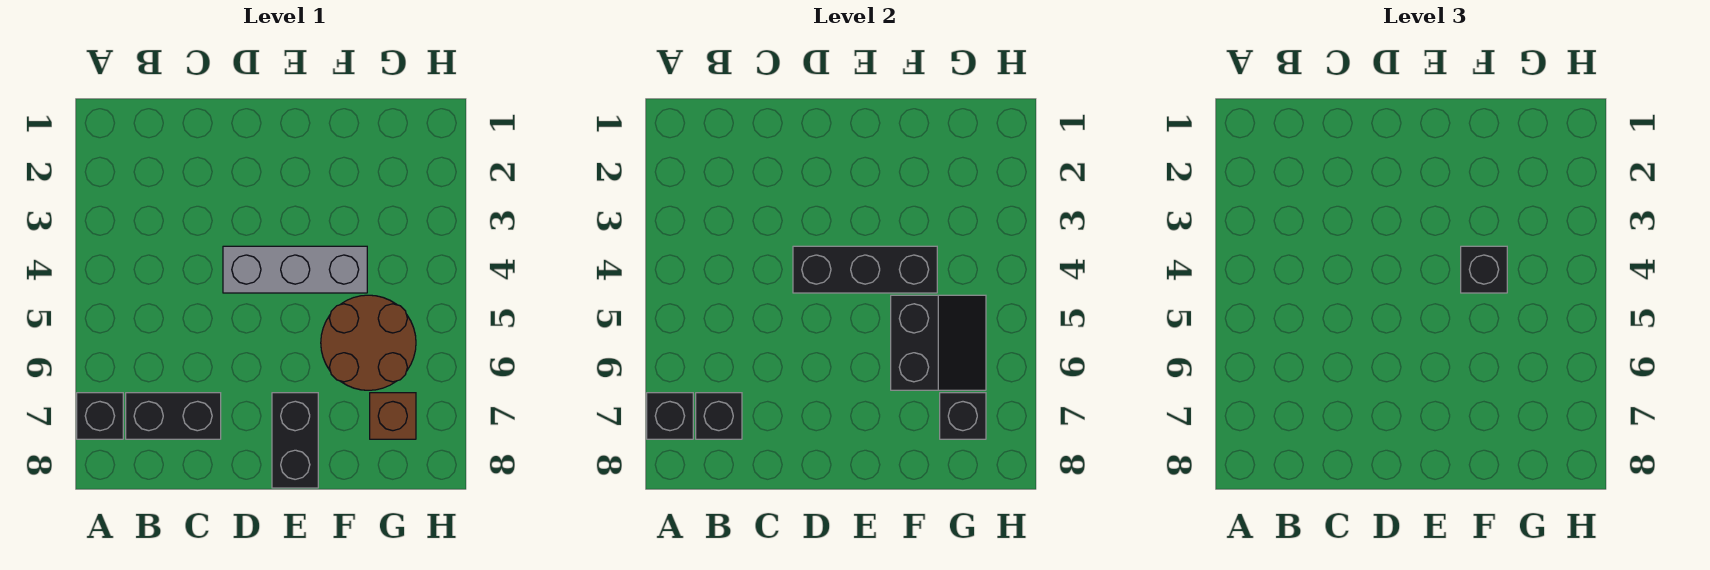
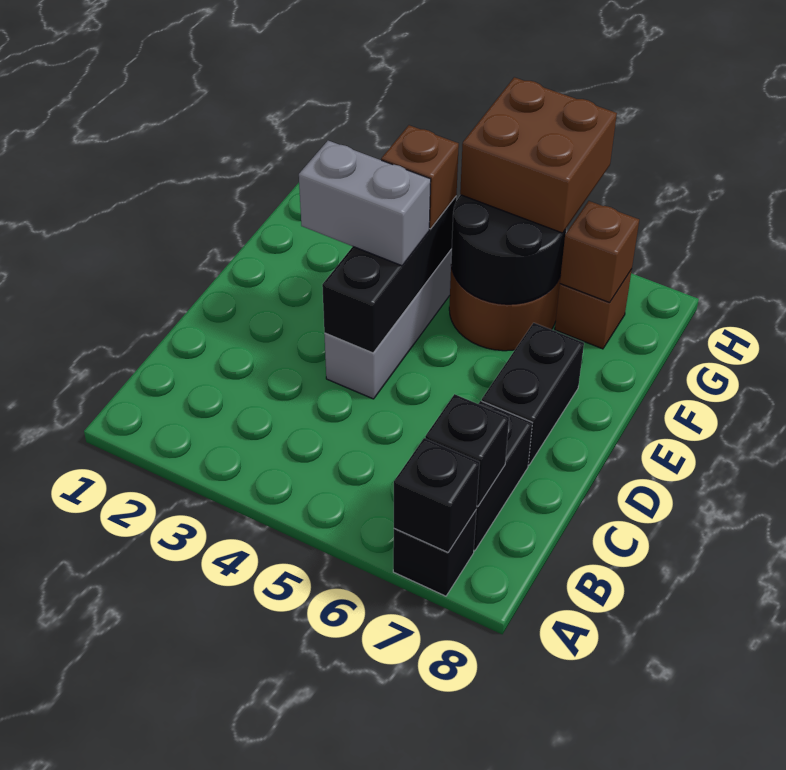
none -> grey brick E3:E4 level 3
black brick E7:E8 level 1 -> black brick D7:E7 level 1
black brick F4 level 3 -> brown brick F4 level 3
black slope F5:G6 level 2 top F -> black round brick F5:G6 level 2
none -> brown brick G5:H6 level 3
black brick G7 level 2 -> brown brick G7 level 2

